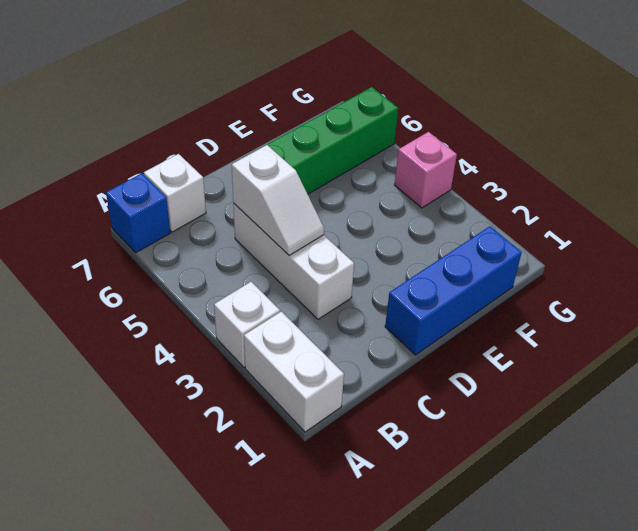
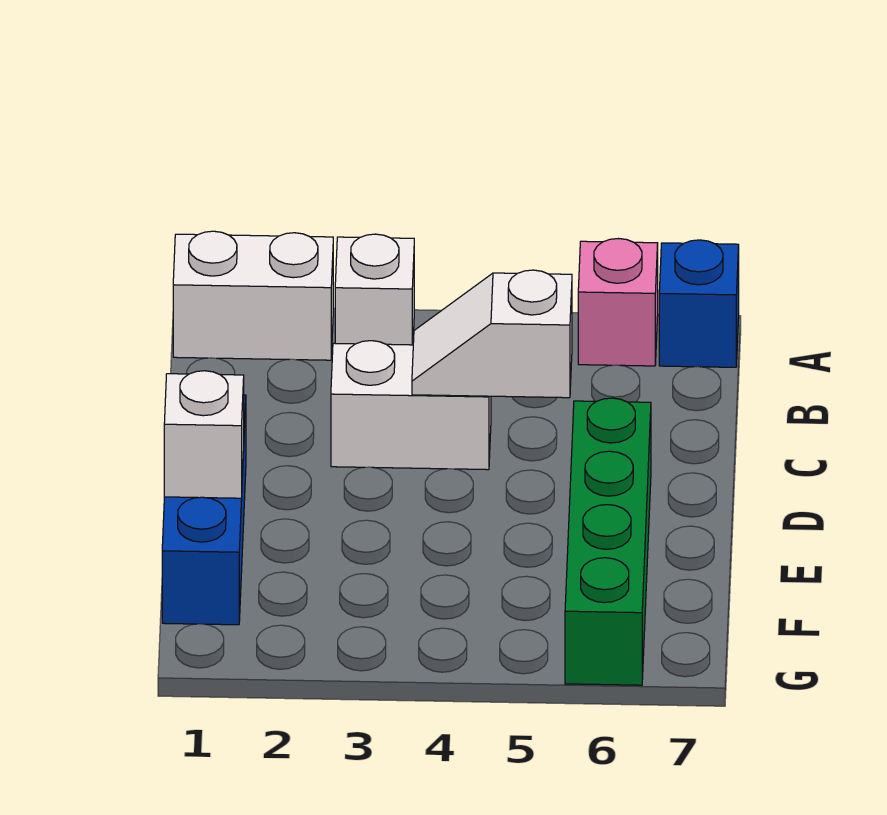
white brick B7 level 1 -> white brick E1 level 2
white brick C3:C5 level 1 -> white brick C3:C4 level 1
pink brick G4 level 1 -> pink brick A6 level 1

